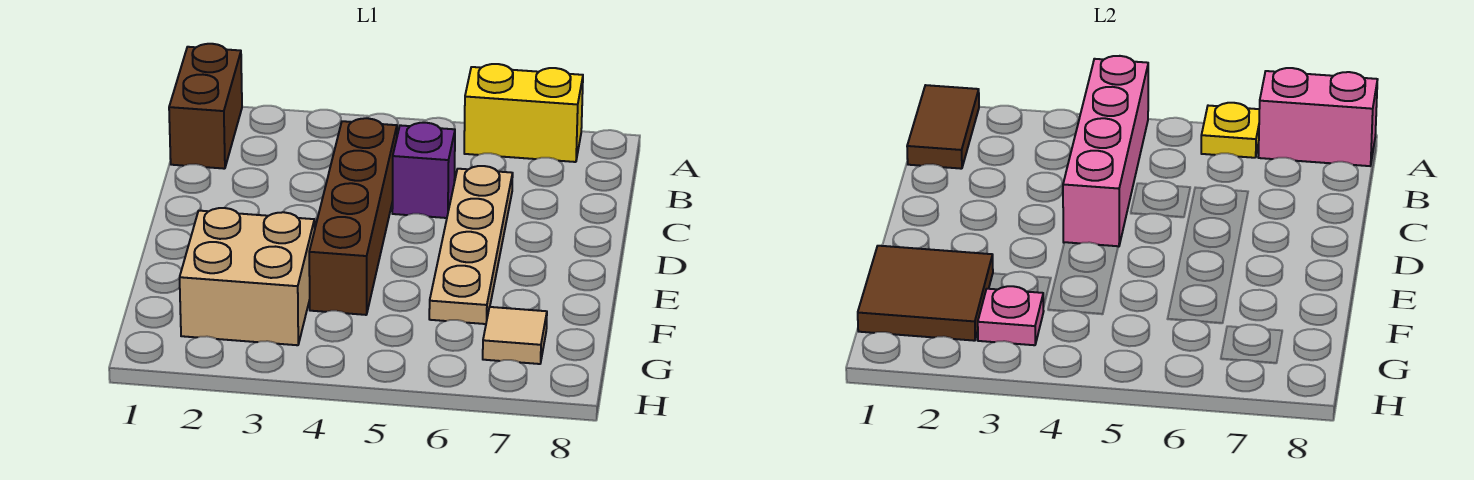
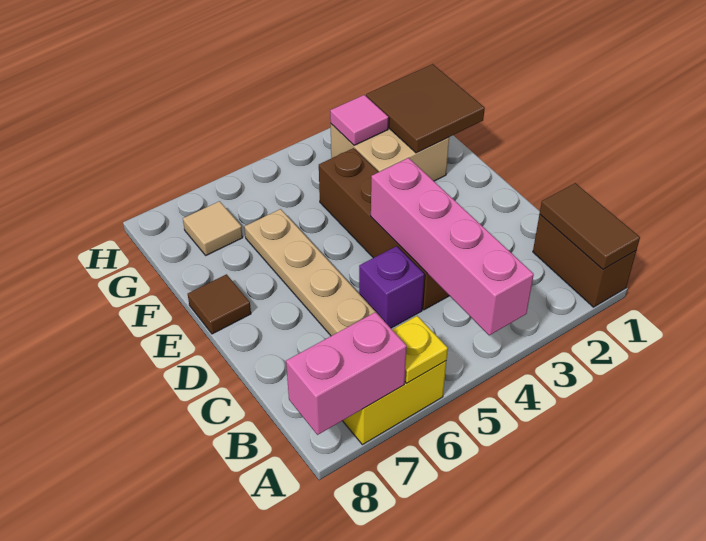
none -> brown tile E8 level 1
pink plate G3 level 2 -> pink tile G3 level 2

